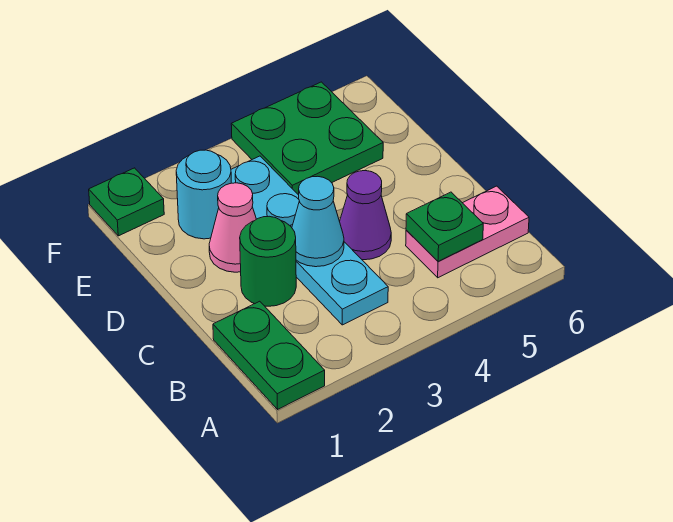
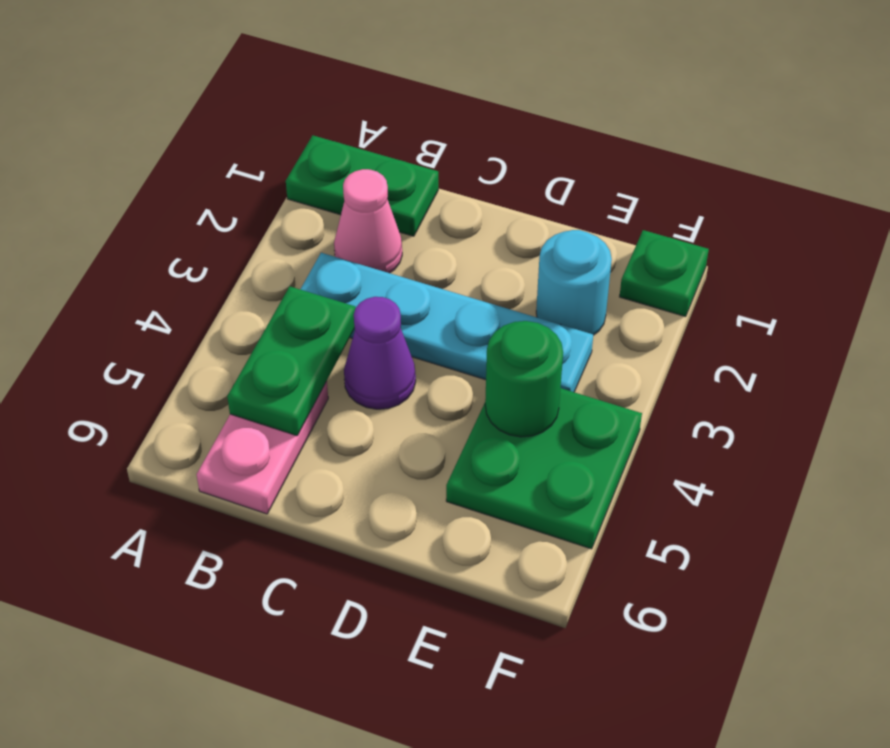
green plate B5 level 2 -> green plate B4:B5 level 2
green round brick C2 level 1 -> green round brick E4 level 2
cyan cone C3 level 2 -> none
pink cone D2 level 1 -> pink cone B2 level 1

